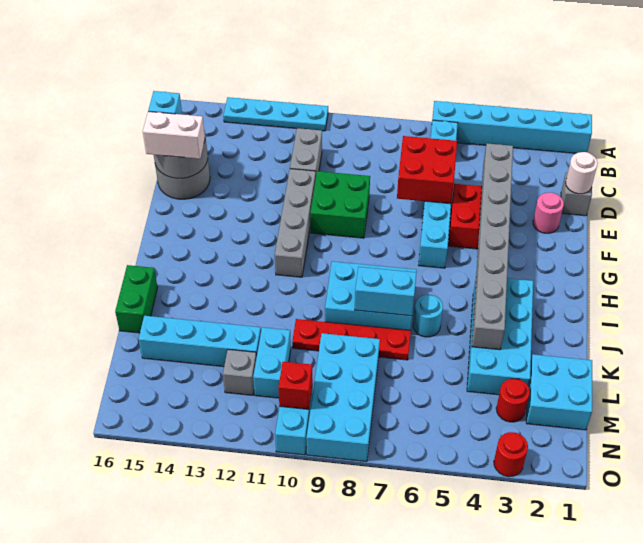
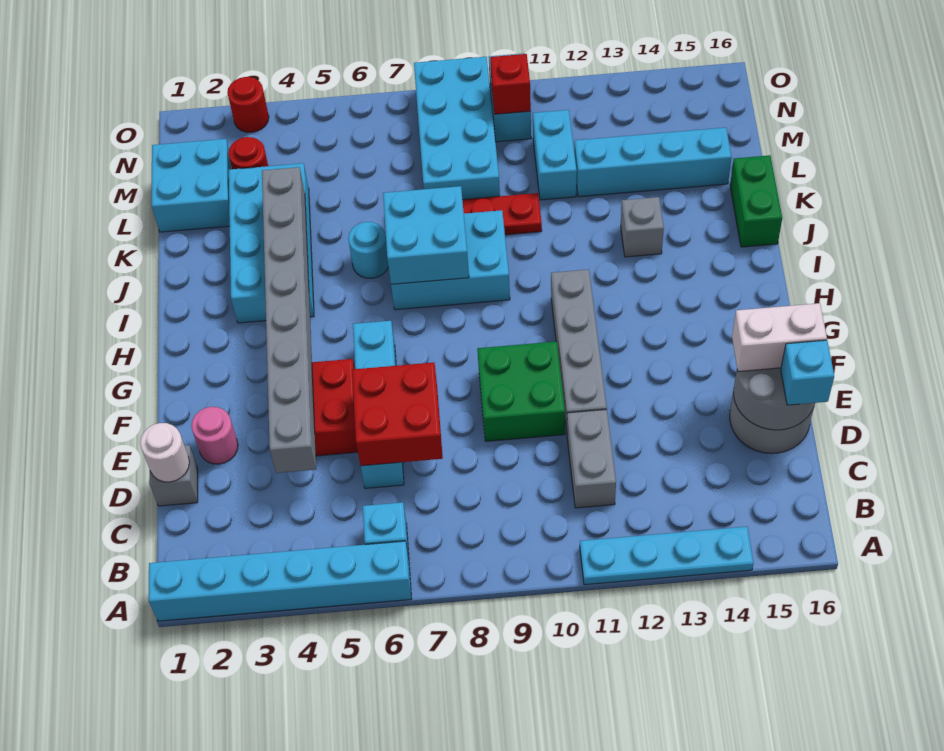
cyan brick J7:J8 level 2 -> cyan brick I7:J8 level 2
grey brick M12 level 1 -> grey brick J13 level 1

